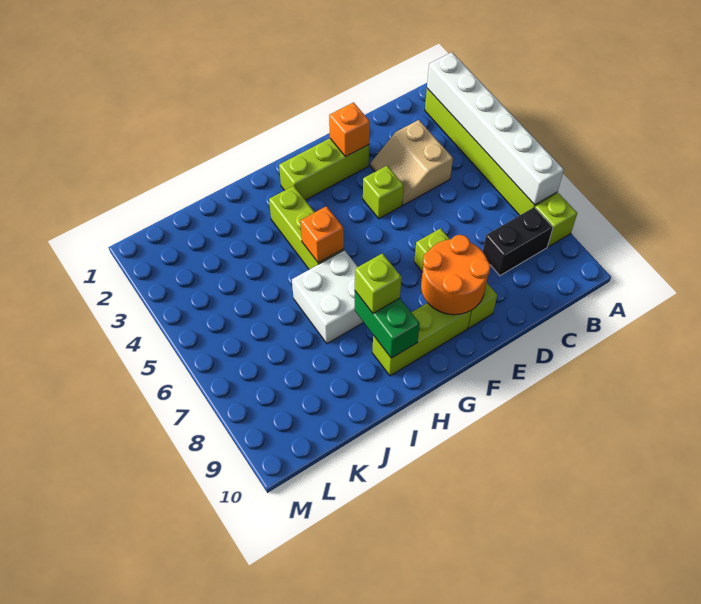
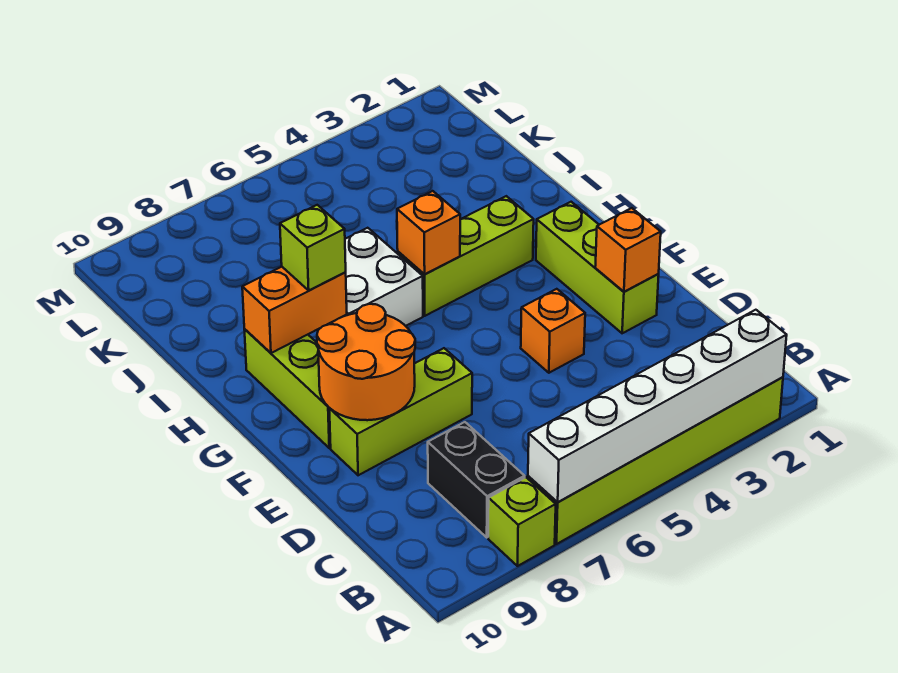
tan slope C3:D4 level 1 top C -> none
lime brick E4 level 1 -> orange brick E4 level 1
green brick H8:H9 level 2 -> orange brick H8:H9 level 2

